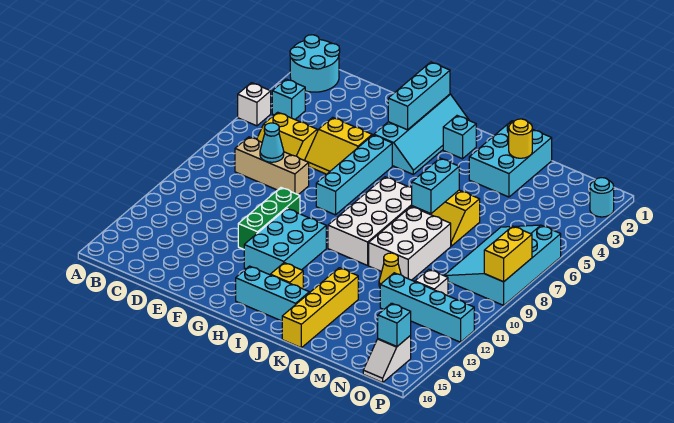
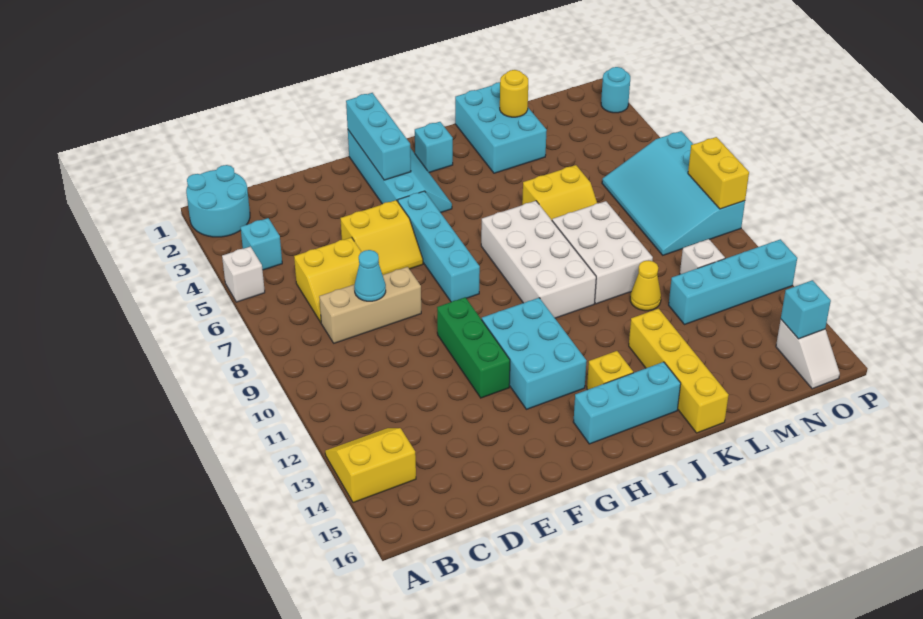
none -> yellow slope A13:B14 level 1 top 14
cyan brick K6:K7 level 2 -> none

